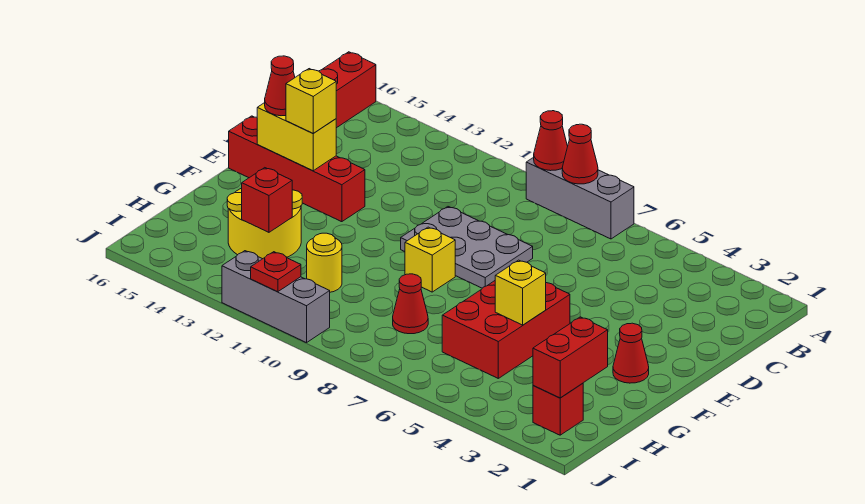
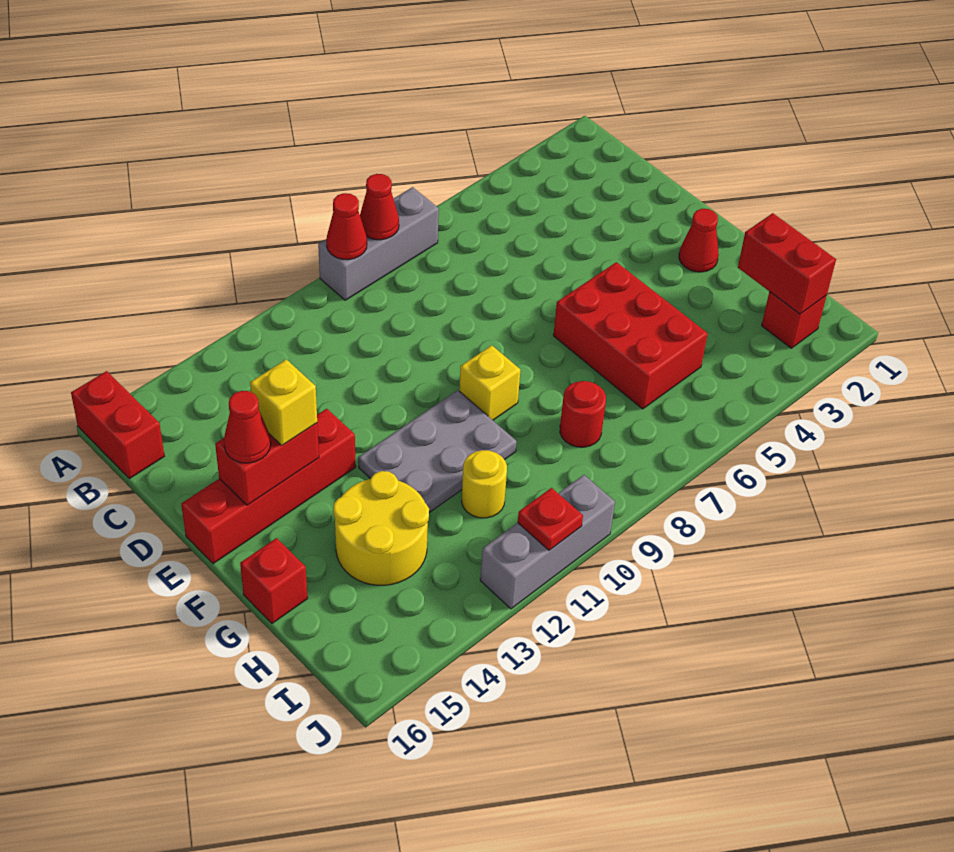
grey plate D8:E10 level 1 -> grey plate F10:G12 level 1
yellow brick E14:E15 level 2 -> red brick E14:E15 level 2
yellow brick G5 level 2 -> none
red cone H8 level 1 -> red round brick H8 level 1
red brick H13 level 2 -> red brick G16 level 1

